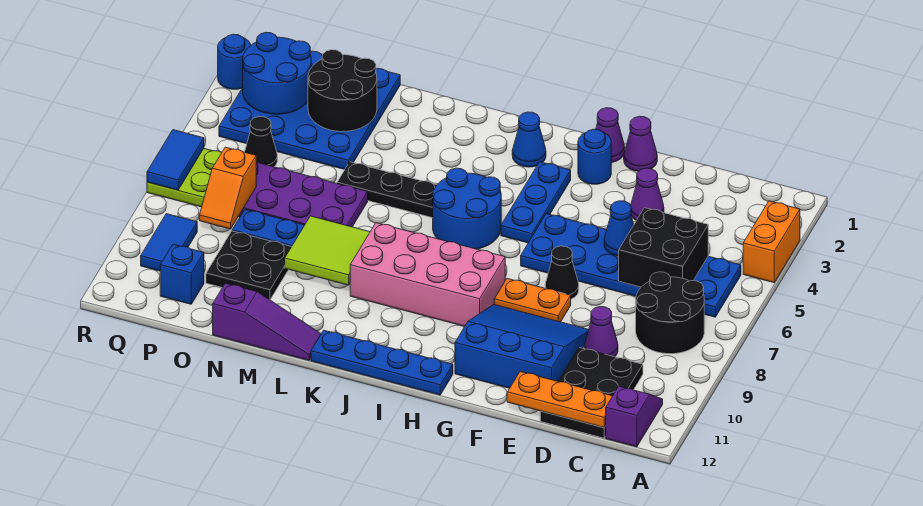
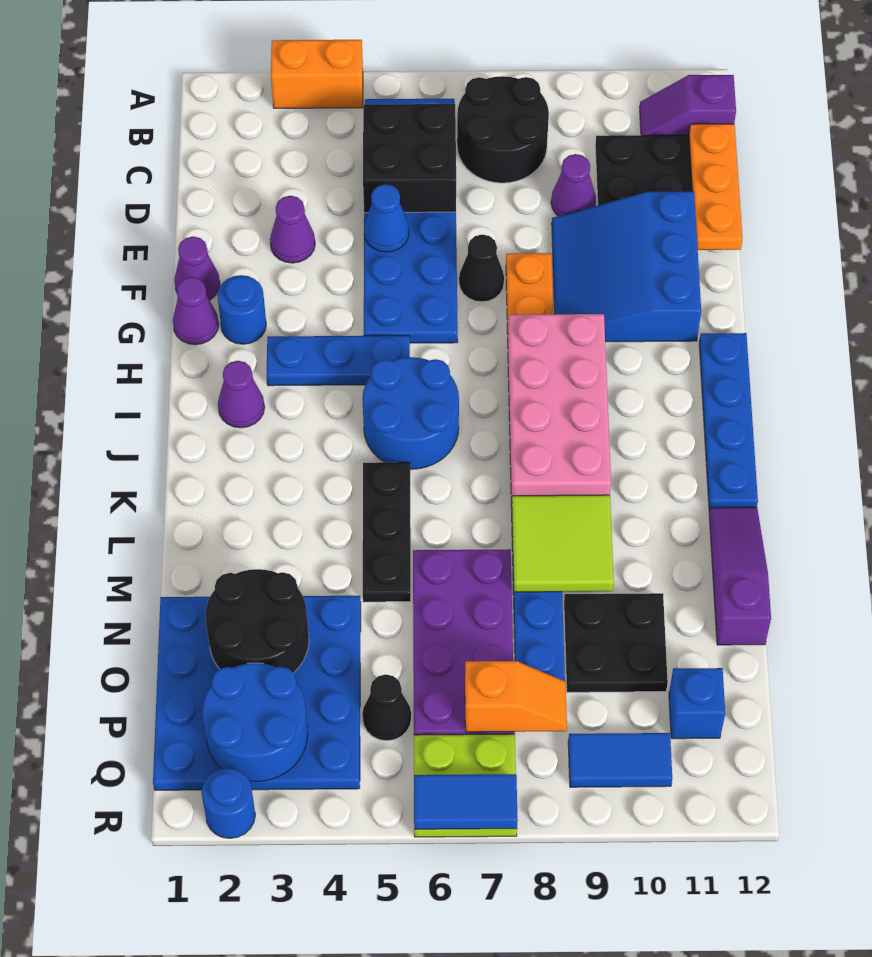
blue cone I2 level 1 -> purple cone I2 level 1

